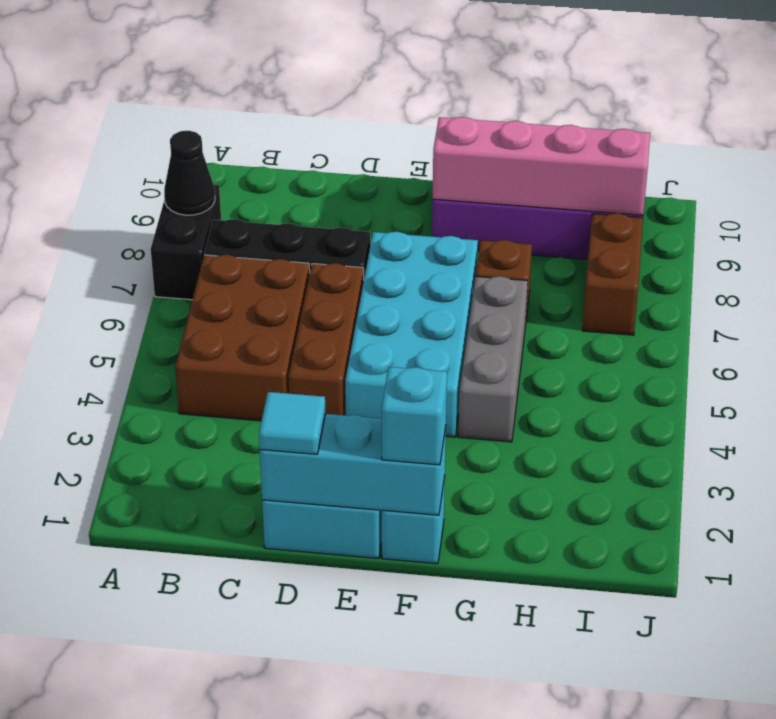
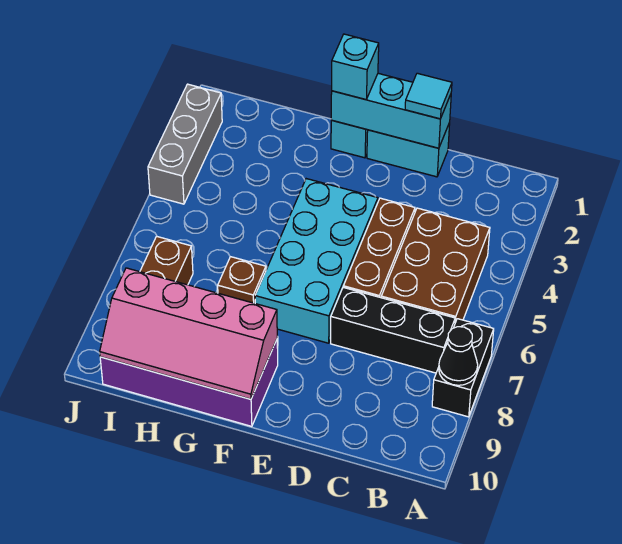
grey brick G4:G6 level 1 -> grey brick J2:J4 level 1

